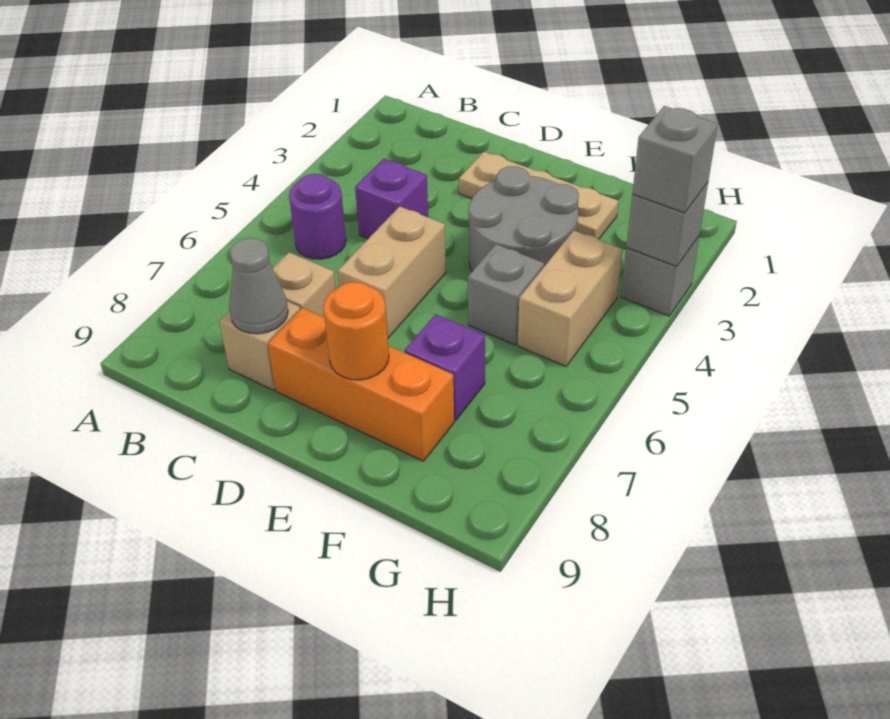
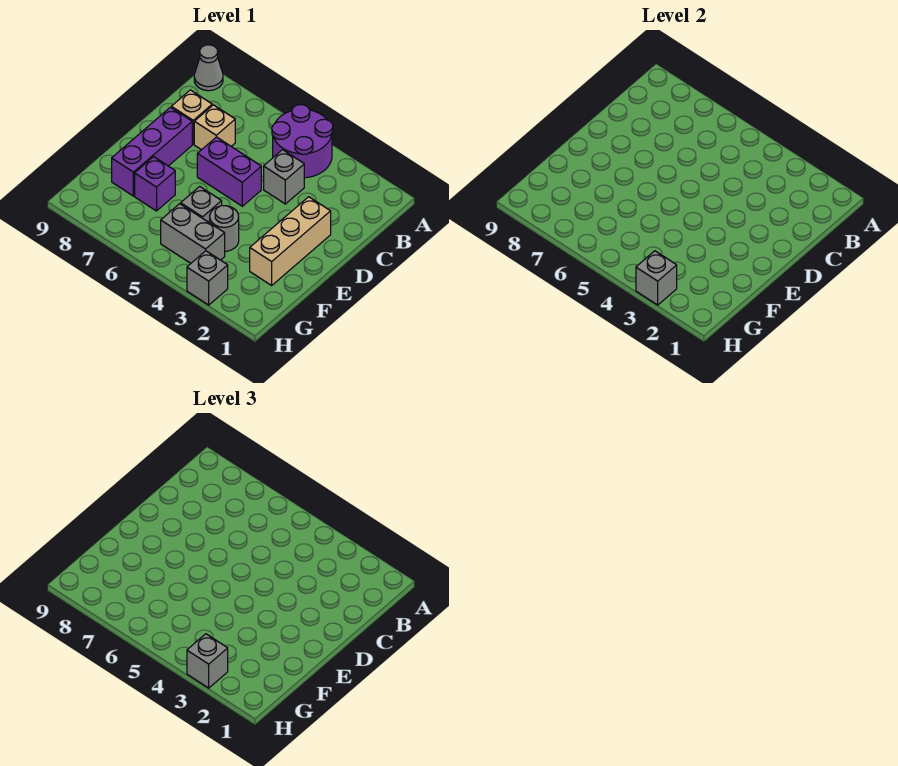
purple round brick B5 level 1 -> purple round brick A4:B5 level 1
purple brick C4 level 1 -> grey brick C4 level 1
grey cone C8 level 2 -> grey cone A9 level 1
tan plate D2:F2 level 1 -> tan brick D2:F2 level 1
tan brick D5:D6 level 1 -> purple brick D5:D6 level 1
orange brick D8:F8 level 1 -> purple brick D8:F8 level 1
grey round brick E3:F4 level 1 -> grey round brick F4 level 1
orange round brick E8 level 2 -> none
tan brick G4:G5 level 1 -> grey brick G4:G5 level 1

